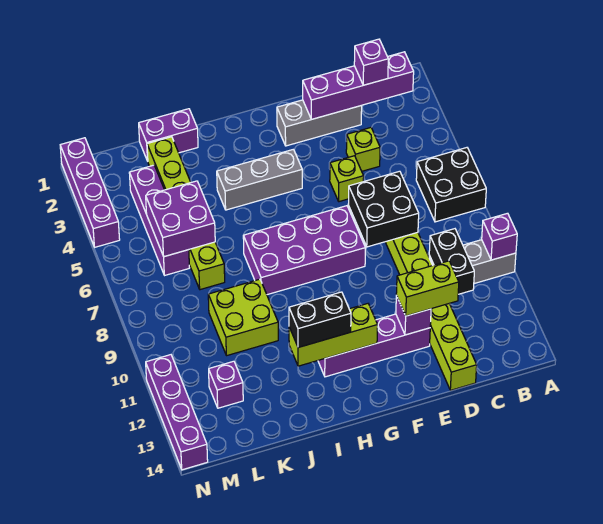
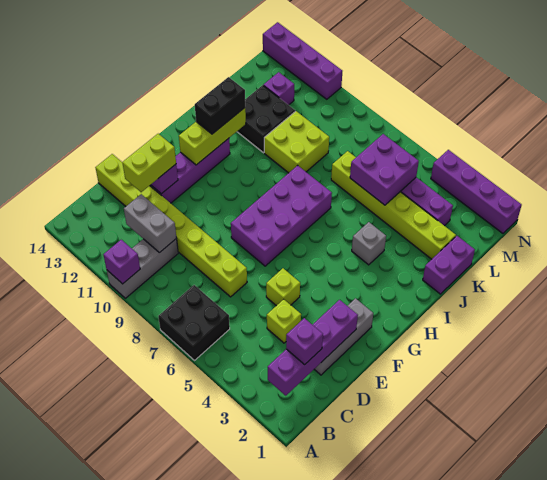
black brick C10:C11 level 2 -> grey brick C10:C11 level 2
black brick D7:E8 level 2 -> black brick J11:K12 level 1
grey brick G4:I4 level 1 -> grey brick I4 level 1

